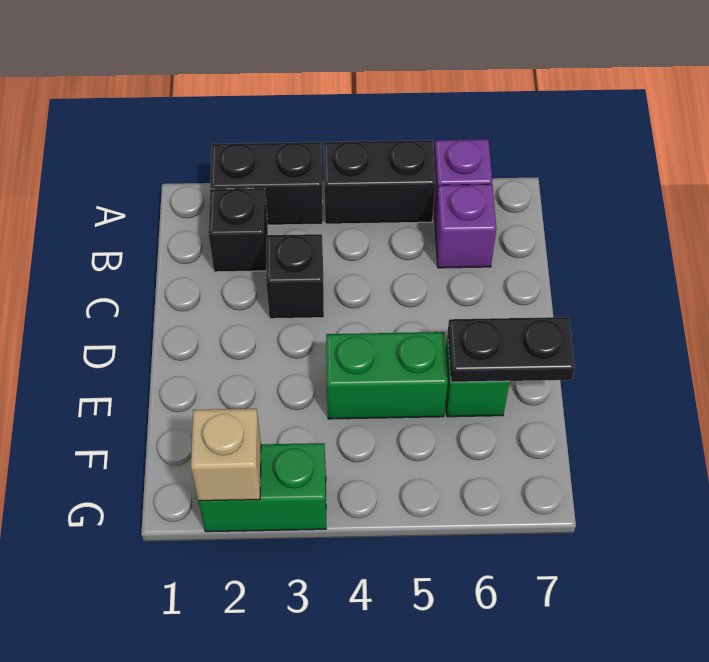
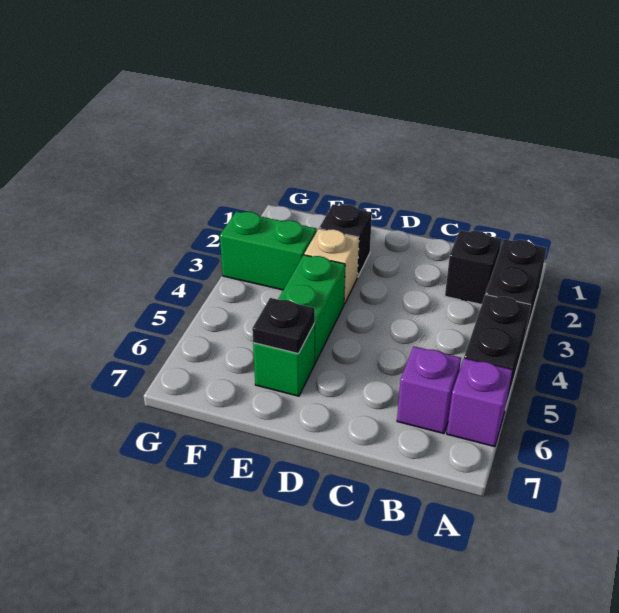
black brick C3 level 1 -> black brick E2 level 1
black plate E6:E7 level 2 -> black plate E6 level 2
green brick G2:G3 level 1 -> green brick F3:G3 level 1
tan brick G2 level 2 -> tan brick E3 level 1

